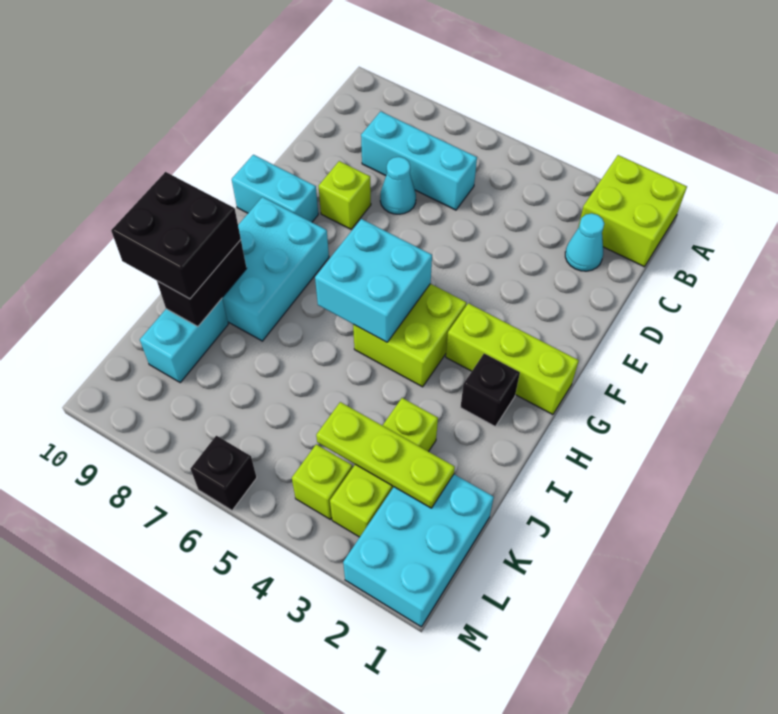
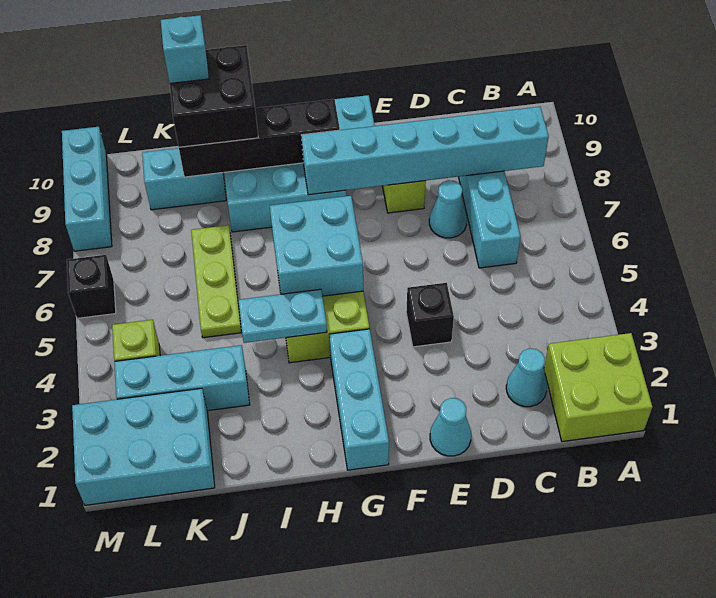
none -> cyan brick B8:G8 level 2
none -> cyan cone E1 level 1
lime brick G1:G3 level 1 -> cyan brick G1:G3 level 1
black brick H2 level 1 -> black brick E4 level 1
none -> cyan plate H4:I4 level 2
black brick I9:J9 level 2 -> black brick G9:J9 level 2
lime brick J3:L3 level 1 -> cyan brick J3:L3 level 1
none -> cyan brick J10 level 4
lime plate K2:K4 level 2 -> lime plate J5:J7 level 1
none -> cyan brick M8:M10 level 1

